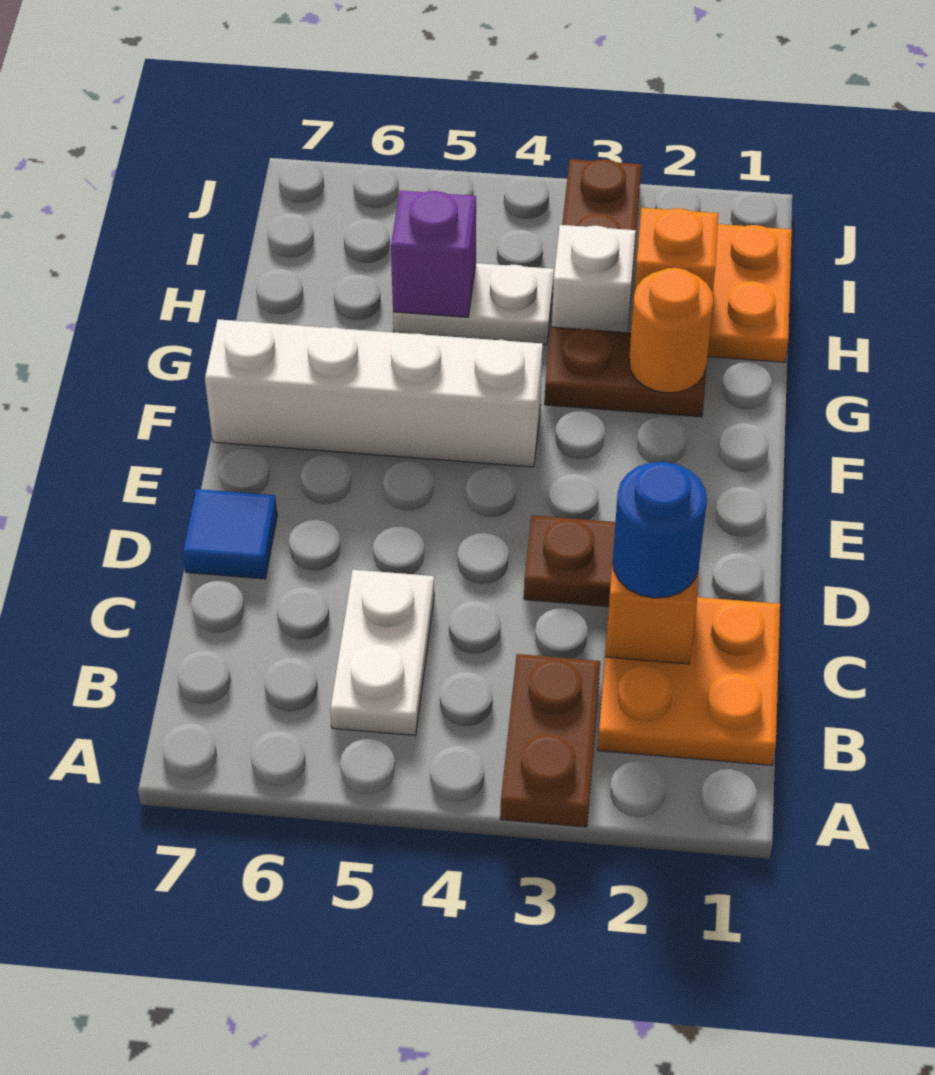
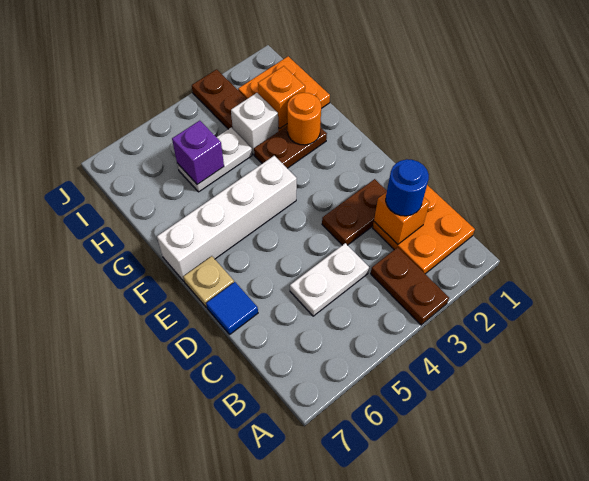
white plate B5:C5 level 1 -> white plate C4:C5 level 1
none -> tan plate E7 level 1

